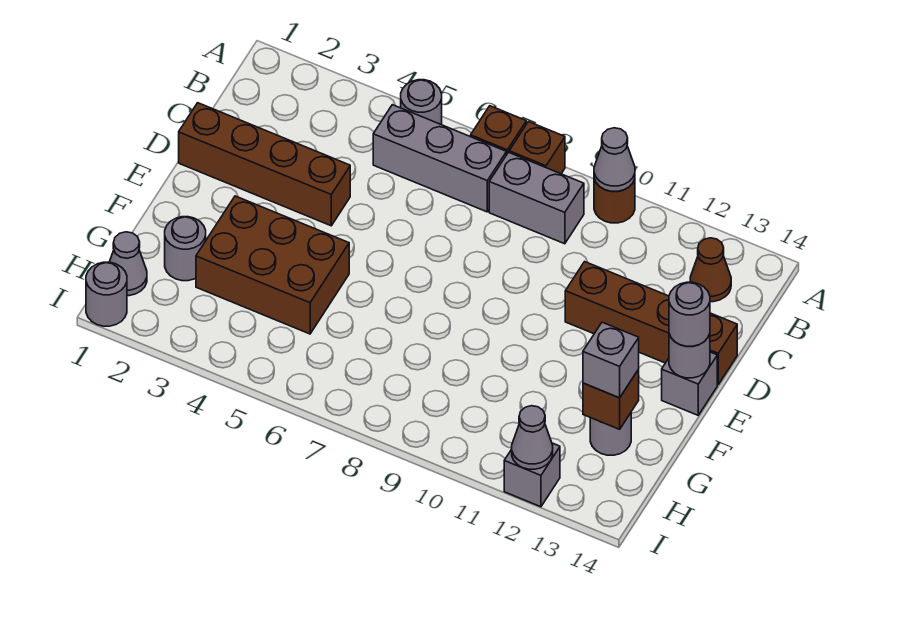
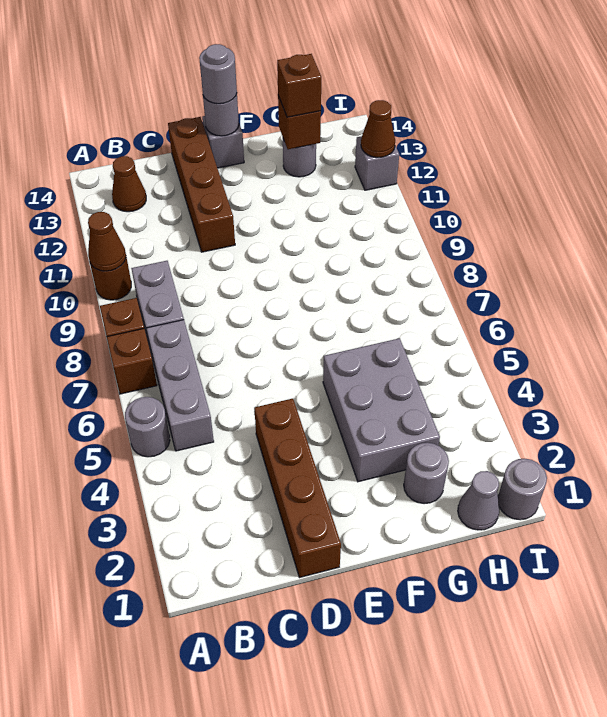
grey cone A10 level 2 -> brown cone A10 level 2
brown brick F3:G5 level 1 -> grey brick F3:G5 level 1
grey brick G13 level 3 -> brown brick G13 level 3
grey cone I12 level 2 -> brown cone I12 level 2

